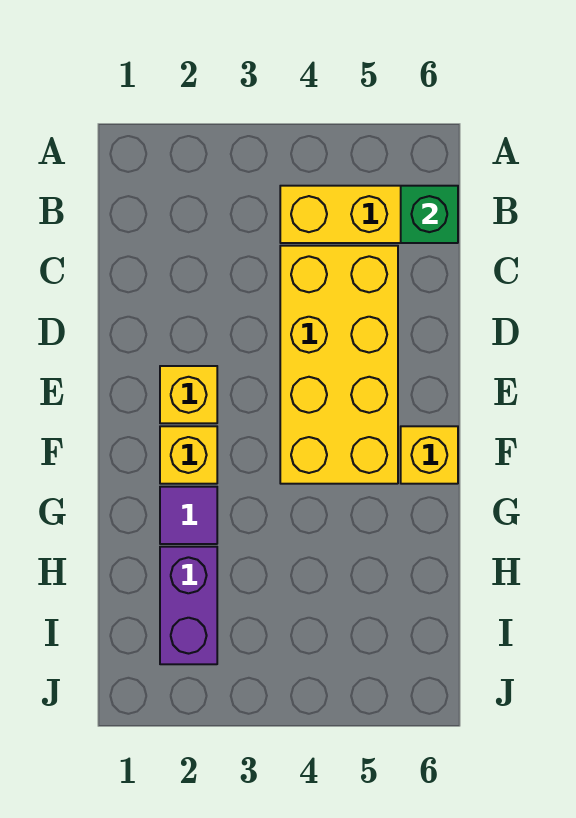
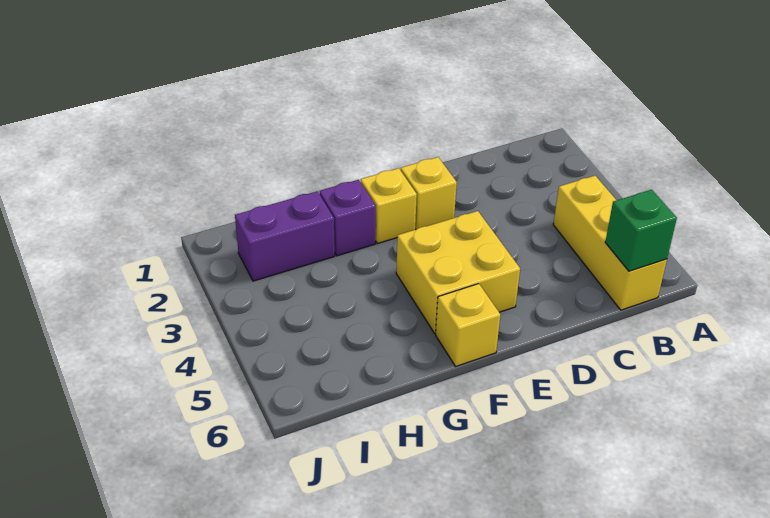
yellow brick C4:F5 level 1 -> yellow brick E4:F5 level 1
purple tile G2 level 1 -> purple brick G2 level 1

